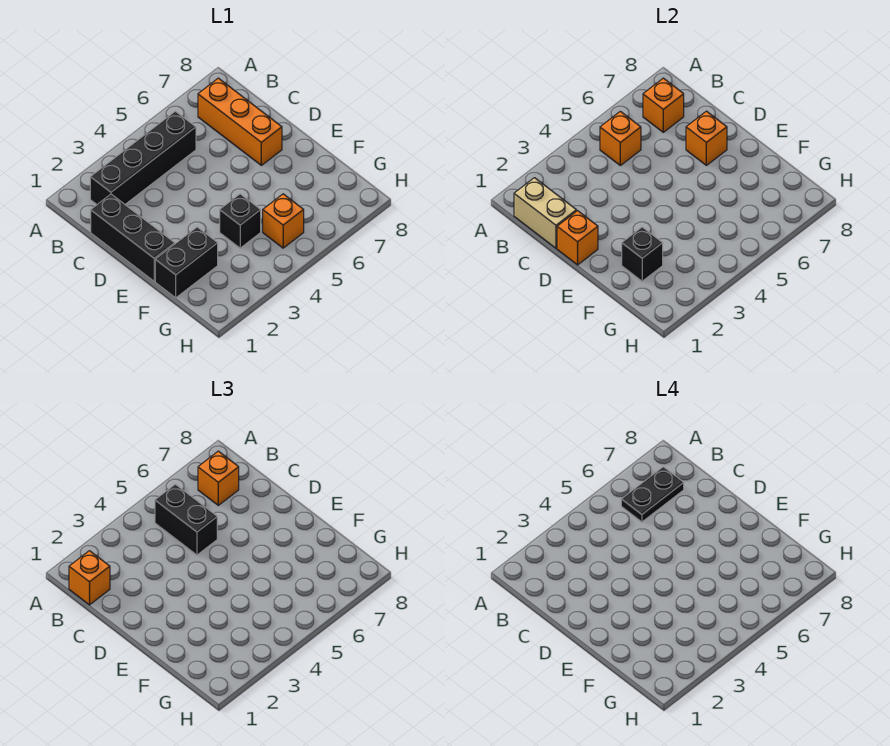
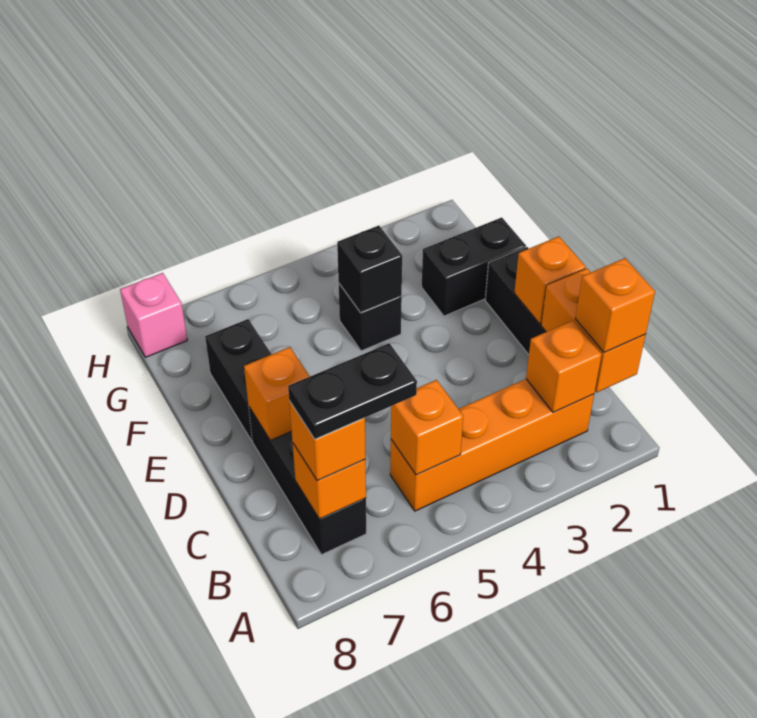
tan brick B1:C1 level 2 -> orange brick B1:C1 level 2
black brick B2:B5 level 1 -> orange brick B2:B5 level 1
black brick B5:C5 level 3 -> black brick E7:F7 level 1
orange brick B7:D7 level 1 -> black brick B7:D7 level 1
black brick F2 level 2 -> black brick F4 level 2
orange brick G5 level 1 -> orange brick B2 level 2
none -> pink brick H8 level 1

